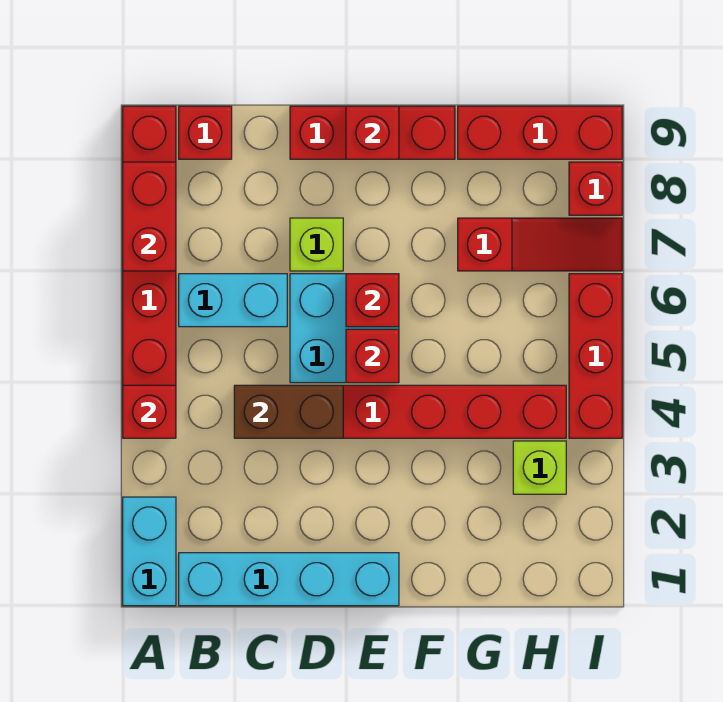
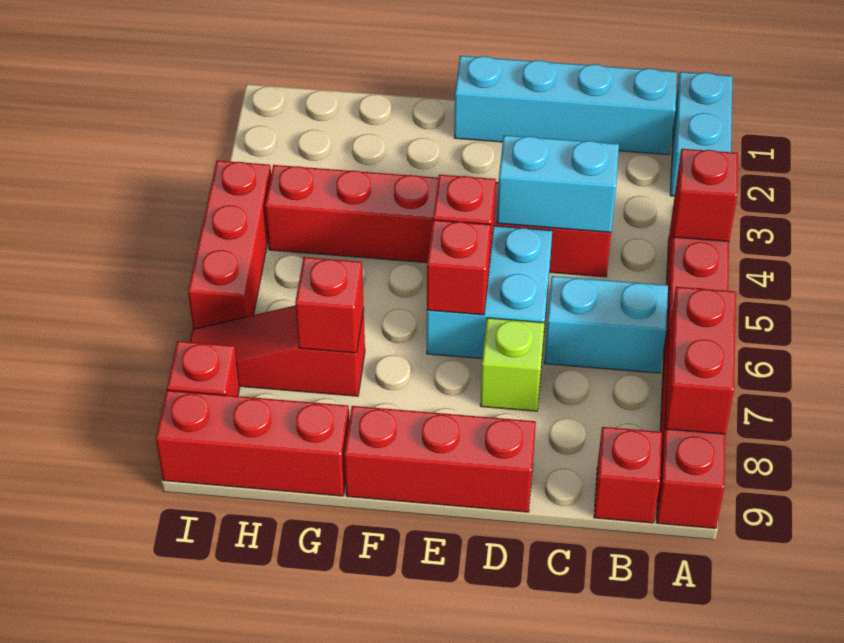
brown brick C4:D4 level 2 -> cyan brick C4:D4 level 2
red brick E9 level 2 -> red brick G7 level 2
lime brick H3 level 1 -> none

